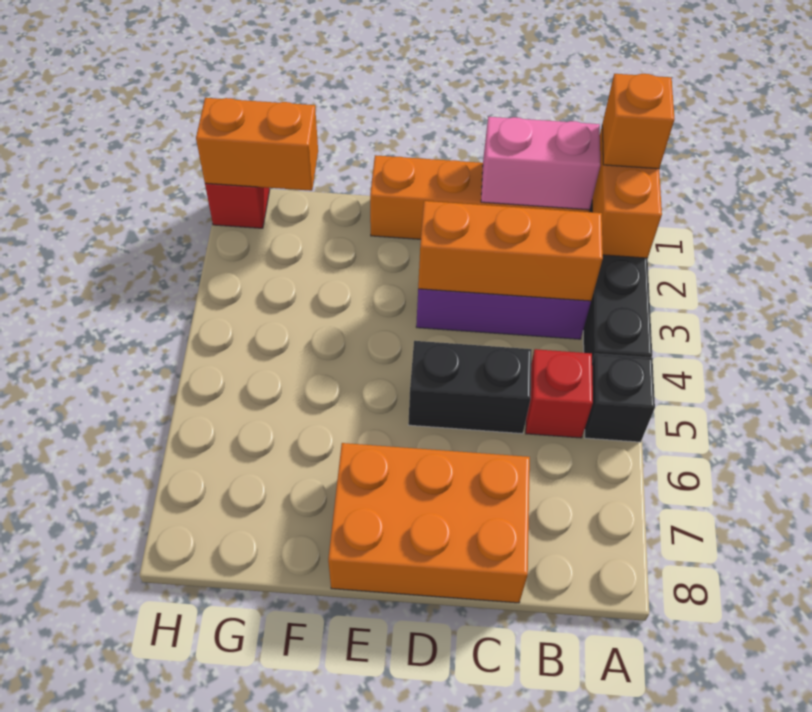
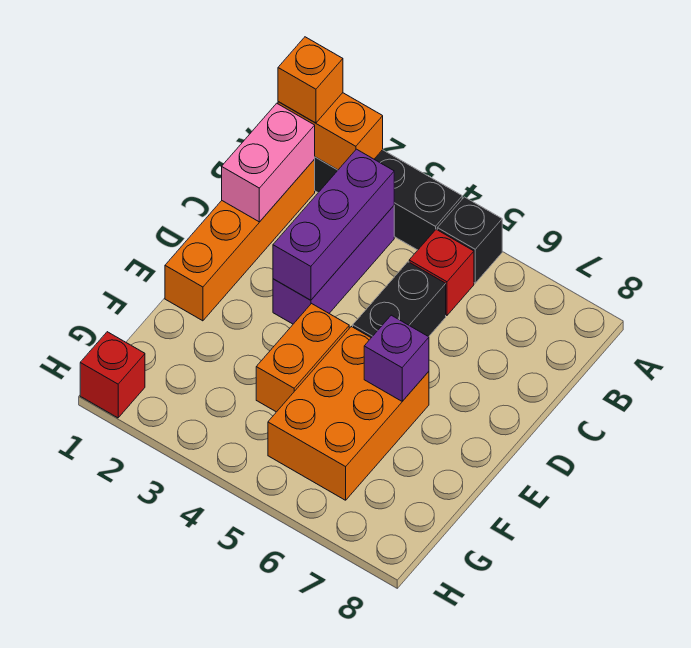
orange brick B3:D3 level 2 -> purple brick B3:D3 level 2
orange brick C7:E8 level 1 -> orange brick E5:G6 level 1
none -> purple brick E6 level 2
orange brick G1:H1 level 2 -> orange brick E4:F4 level 1

